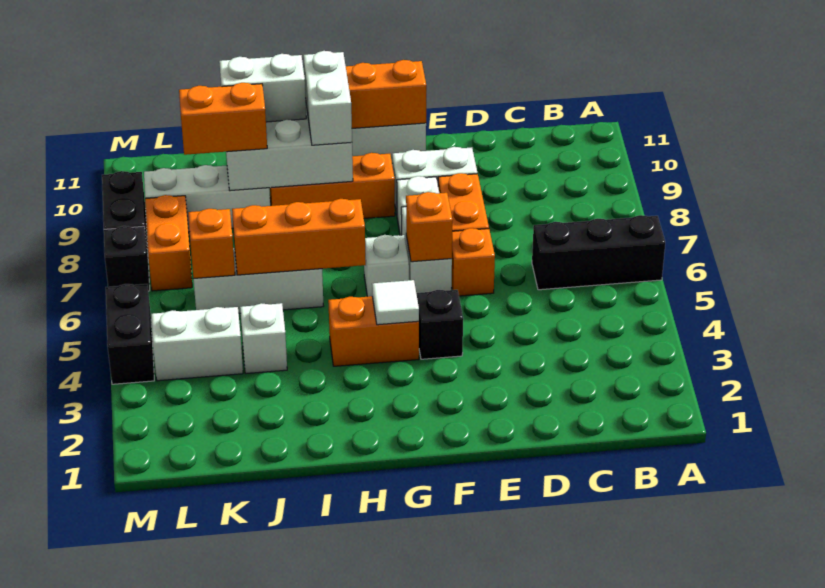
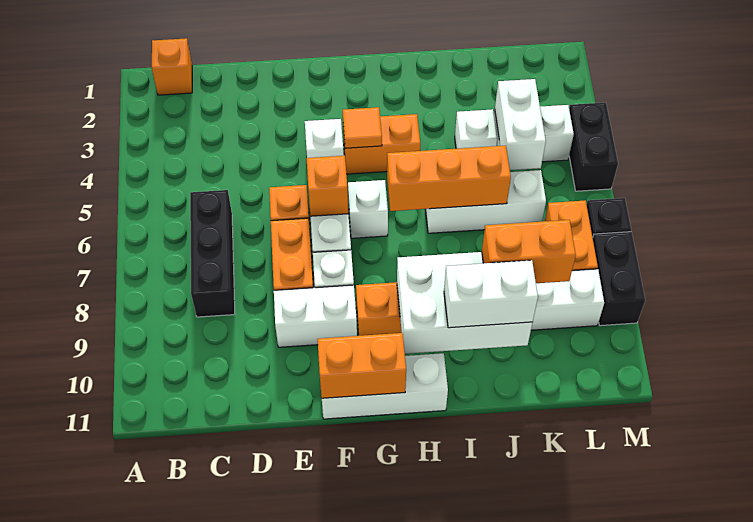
black brick A6:C6 level 1 -> black brick C6:C8 level 1
black brick F4 level 1 -> white brick F4 level 1
white tile G4 level 2 -> orange tile G4 level 2
white brick H9:H10 level 3 -> white brick K4:K5 level 2
orange brick K6 level 2 -> orange brick B1 level 1

